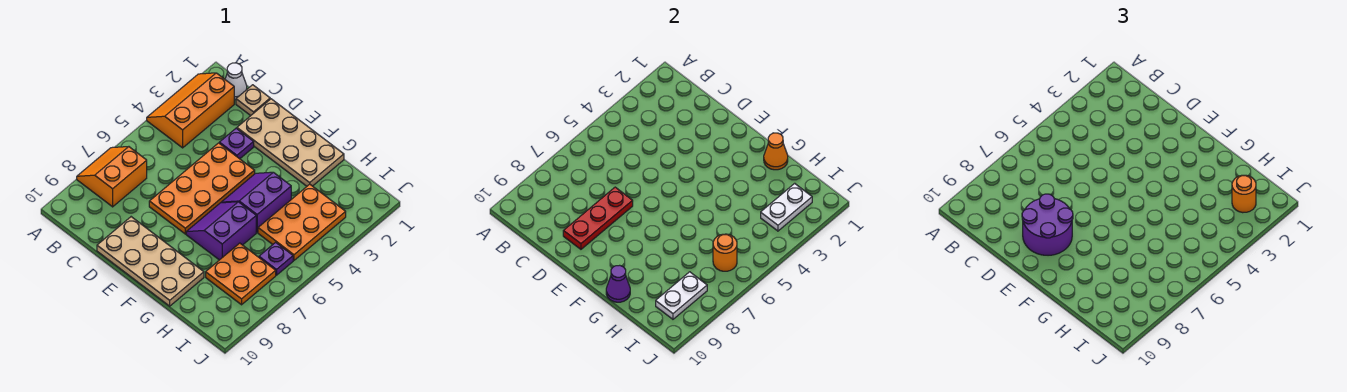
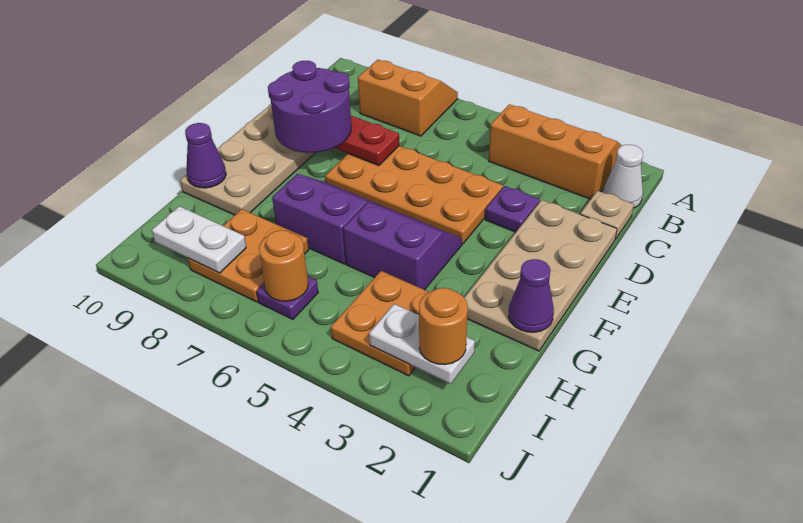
orange cone G1 level 2 -> purple cone G1 level 2
orange plate H3:I5 level 1 -> orange plate H3:I4 level 1

